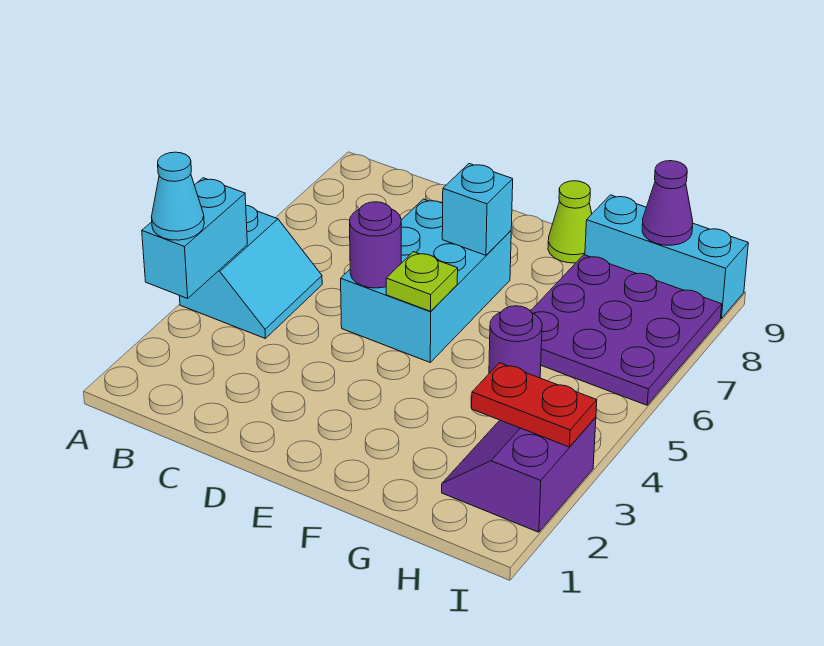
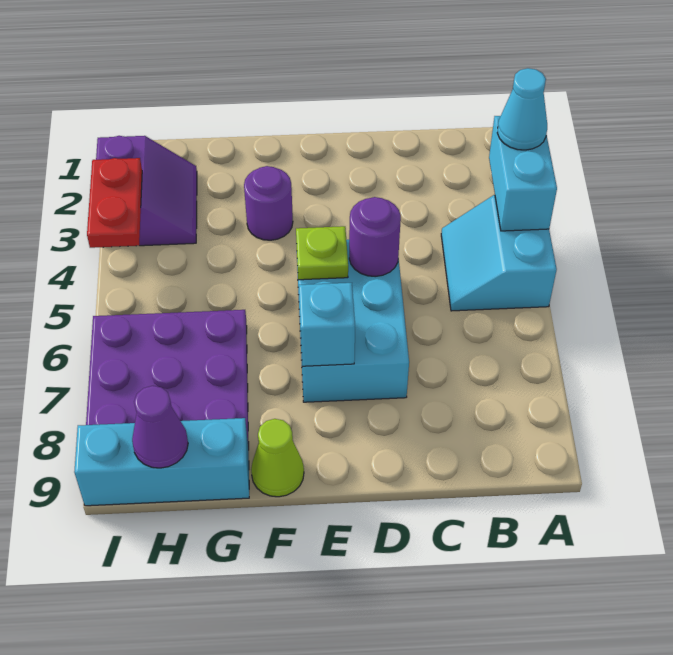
purple round brick G5 level 1 -> purple round brick F3 level 1
red plate H3:I3 level 2 -> red plate I3:I4 level 2

